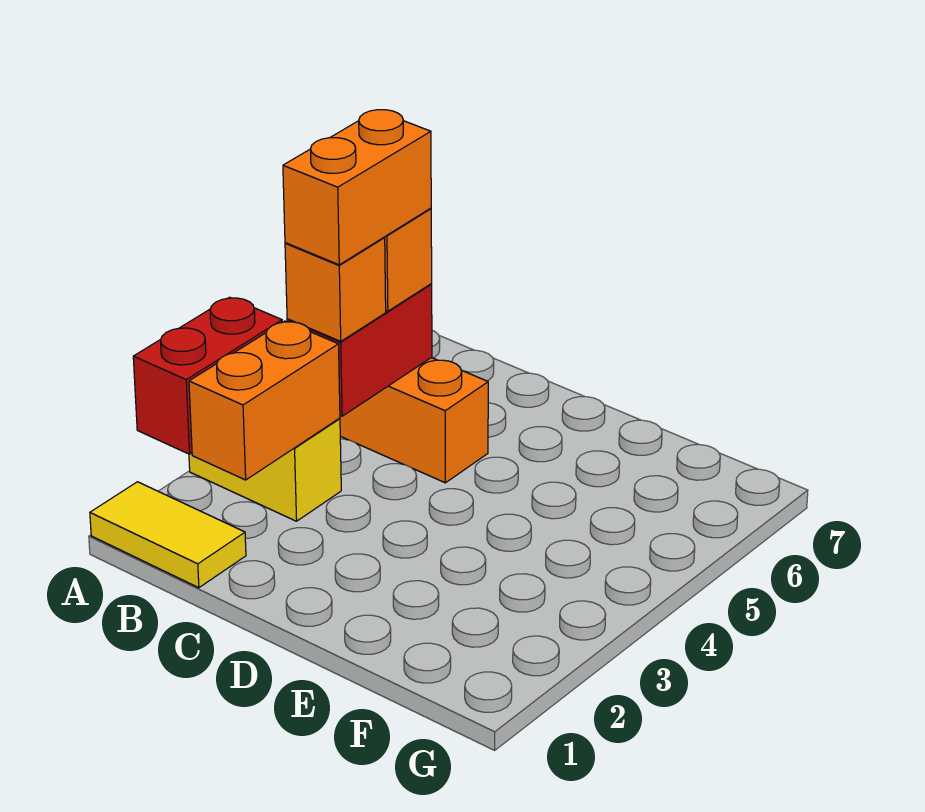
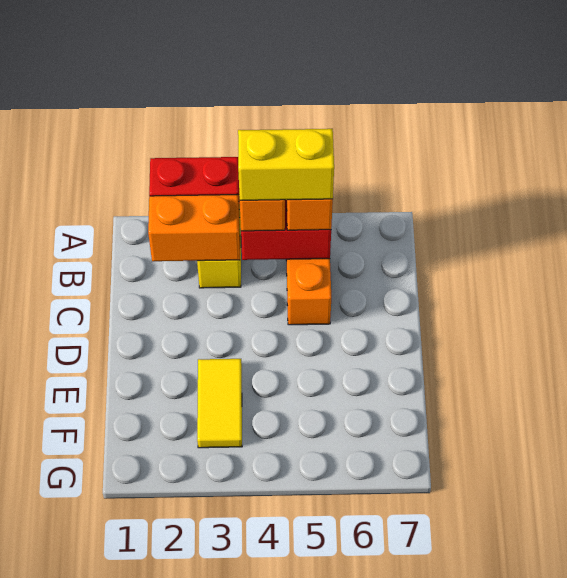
yellow tile A1:B1 level 1 -> yellow tile E3:F3 level 1
orange brick B4:B5 level 4 -> yellow brick B4:B5 level 4

